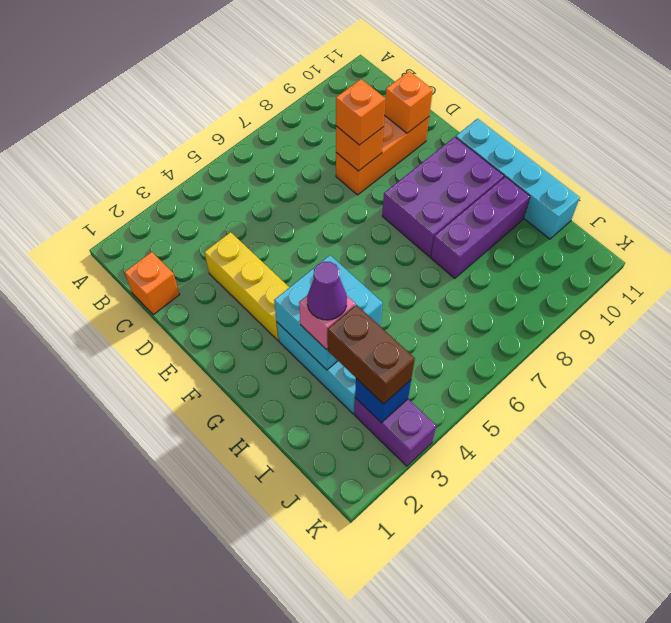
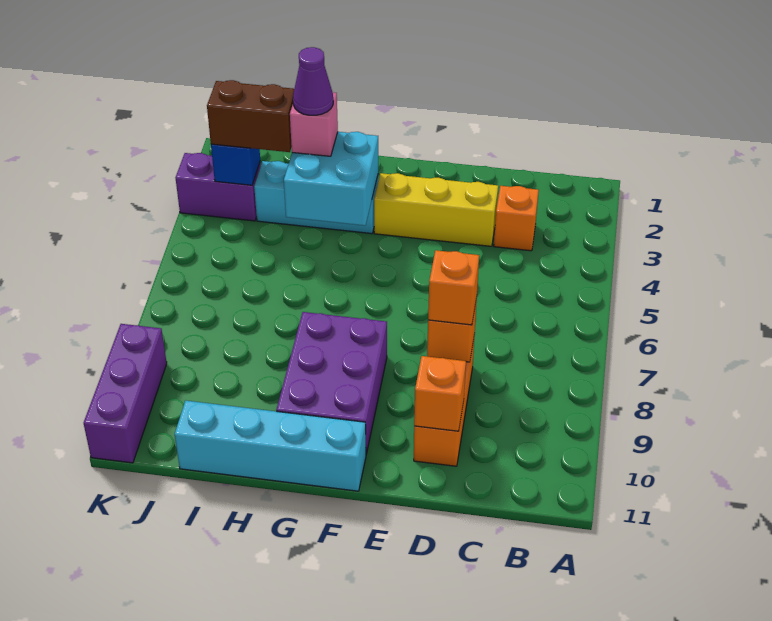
orange brick C1 level 1 -> orange brick C3 level 1
purple brick H8:H10 level 1 -> purple brick K9:K11 level 1

